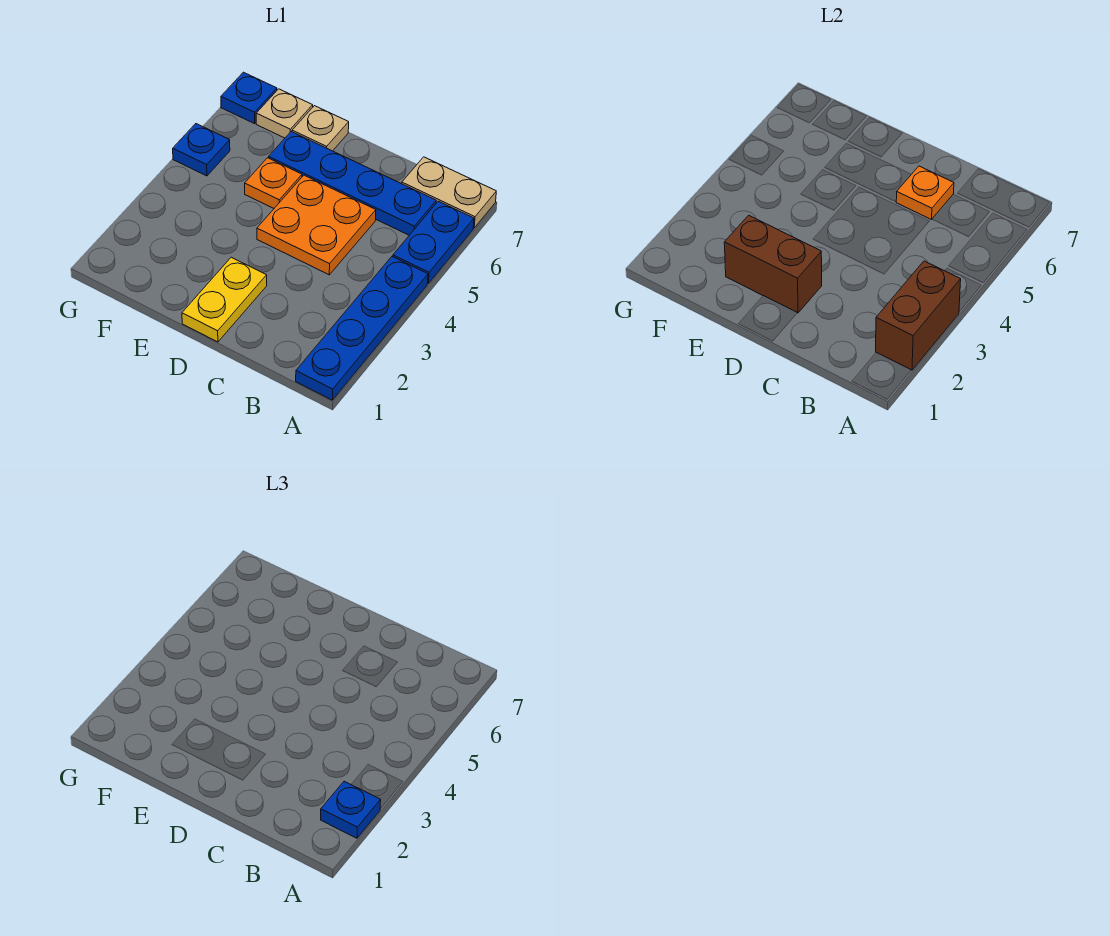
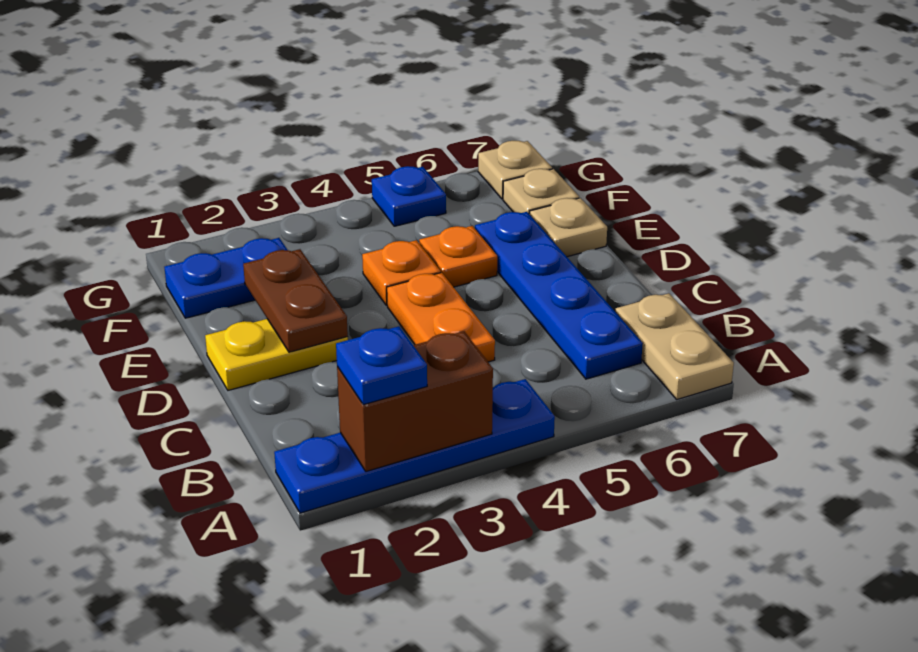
blue plate A5:A6 level 1 -> blue plate F1:F2 level 1
orange plate C4:D5 level 1 -> orange plate C4:D4 level 1
orange plate C6 level 2 -> orange plate E4 level 1
brown brick D2:E2 level 2 -> brown plate D2:E2 level 2
blue plate G7 level 1 -> tan plate G7 level 1

